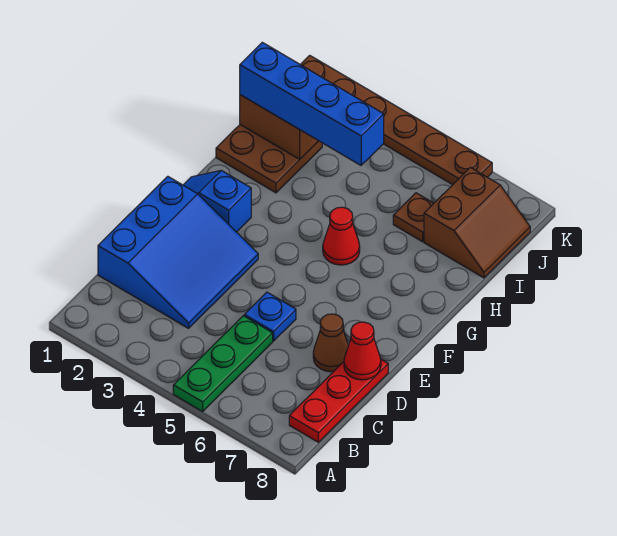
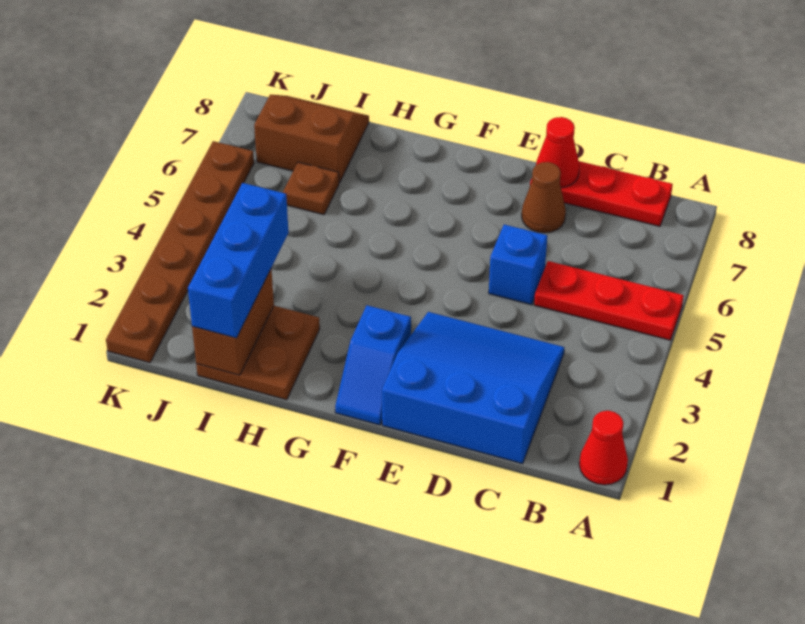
green plate A5:C5 level 1 -> red plate A5:C5 level 1
blue plate D5 level 1 -> blue brick D5 level 1
red cone G5 level 1 -> red cone A1 level 1
blue brick I1:I4 level 3 -> blue brick I1:I3 level 3

